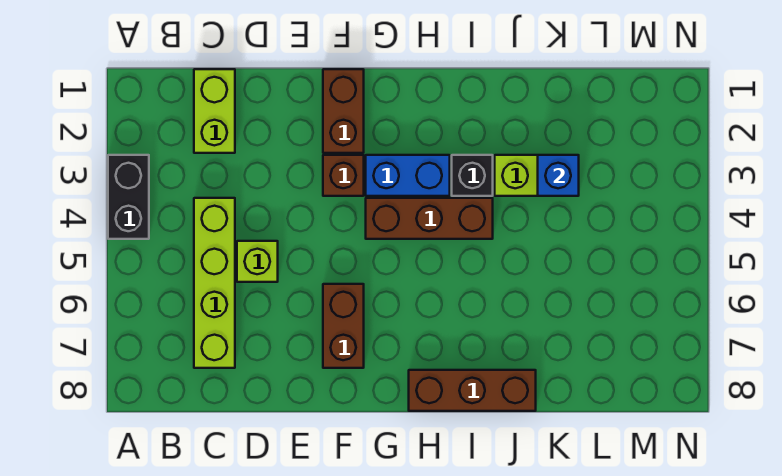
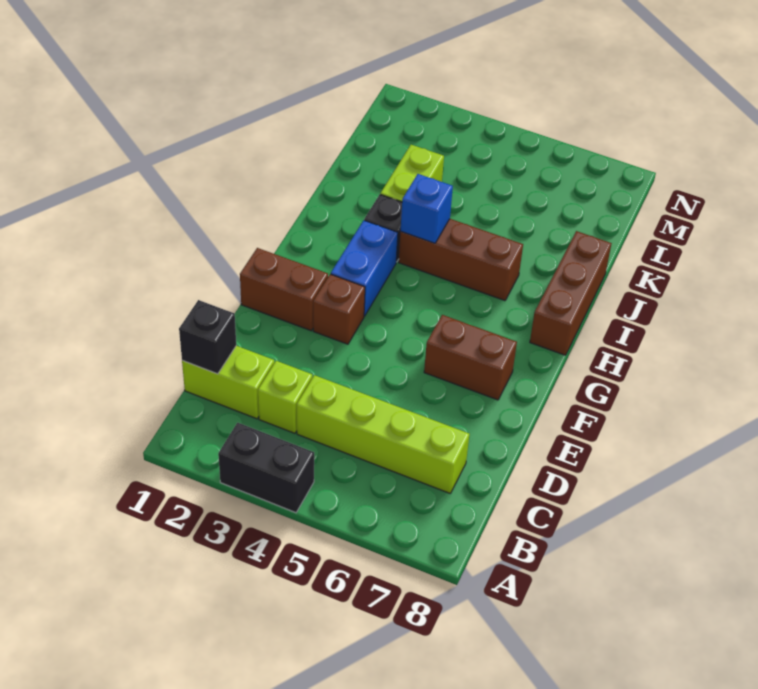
none -> black brick C1 level 2
lime brick D5 level 1 -> lime brick C3 level 1
brown brick G4:I4 level 1 -> brown brick I4:I6 level 1
blue brick K3 level 2 -> blue brick I4 level 2

